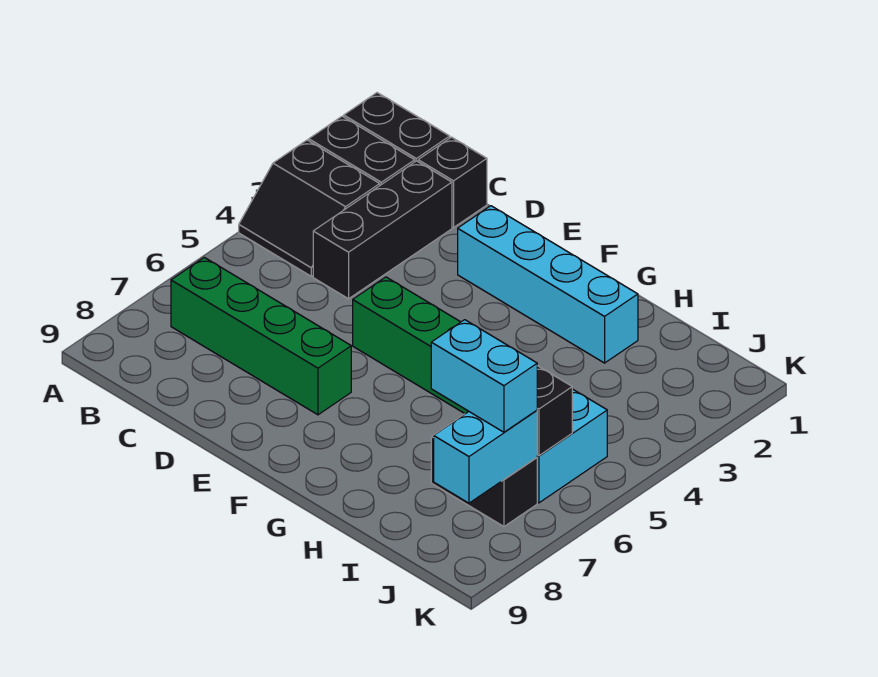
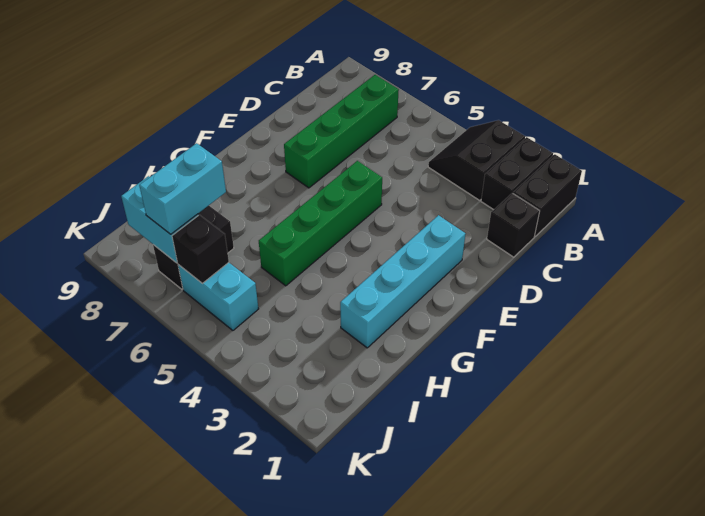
black brick C2:C4 level 1 -> none

